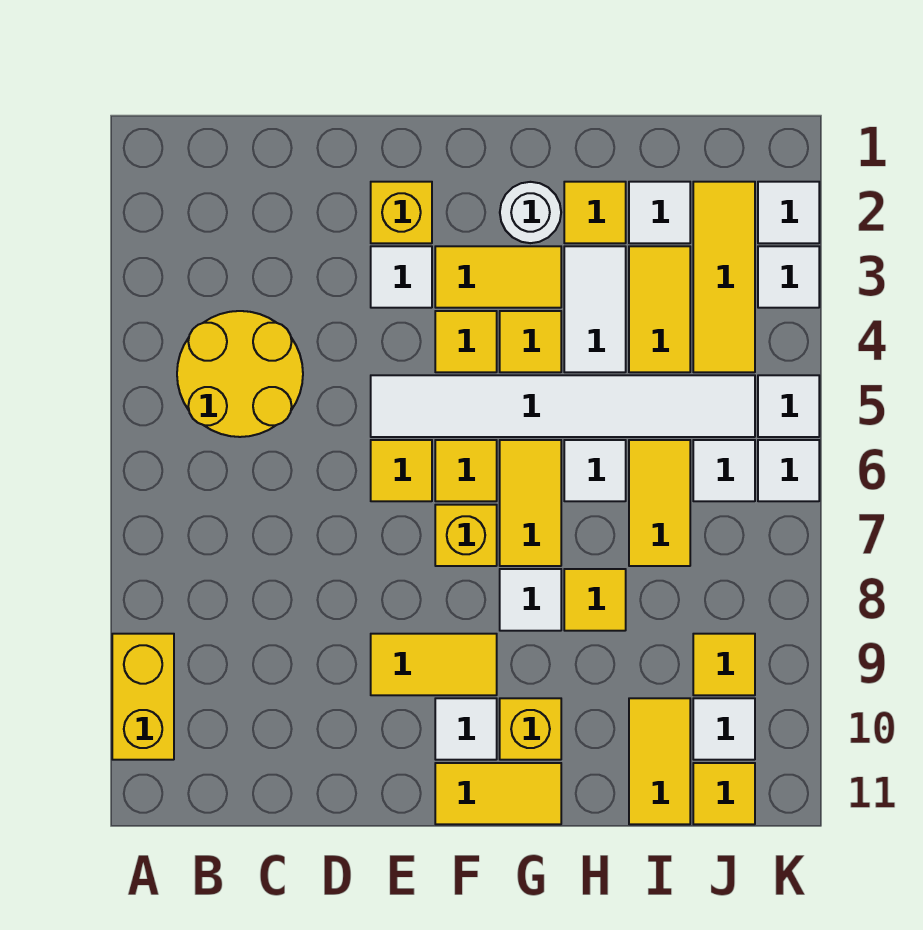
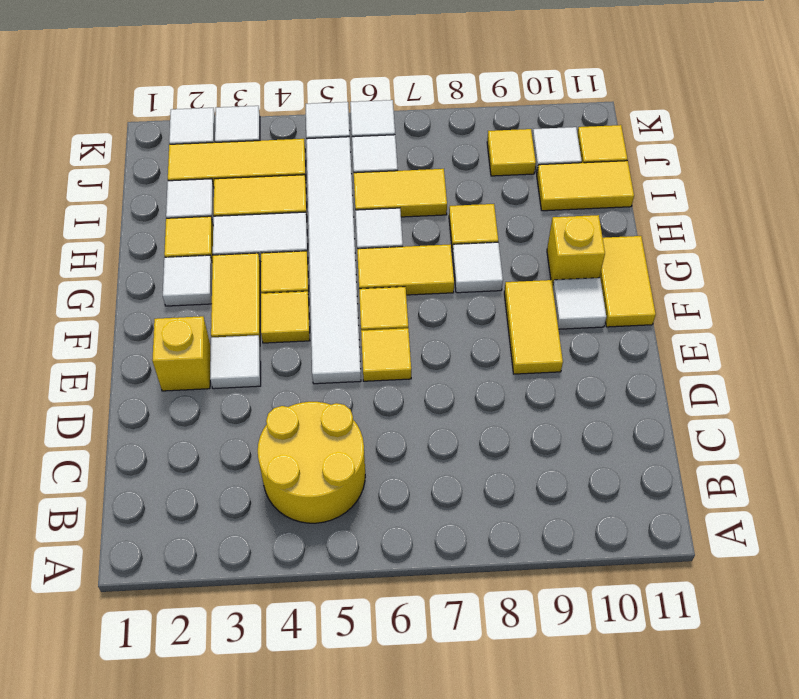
yellow brick A9:A10 level 1 -> none
yellow brick F7 level 1 -> none
white round brick G2 level 1 -> white tile G2 level 1

